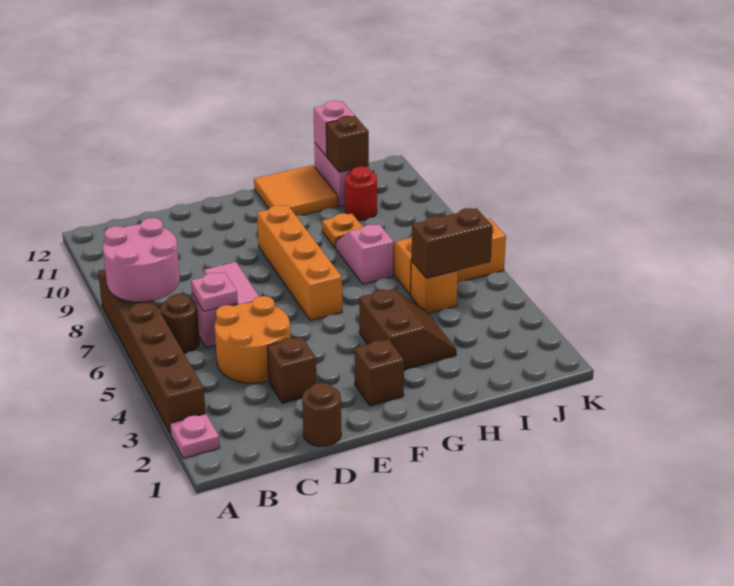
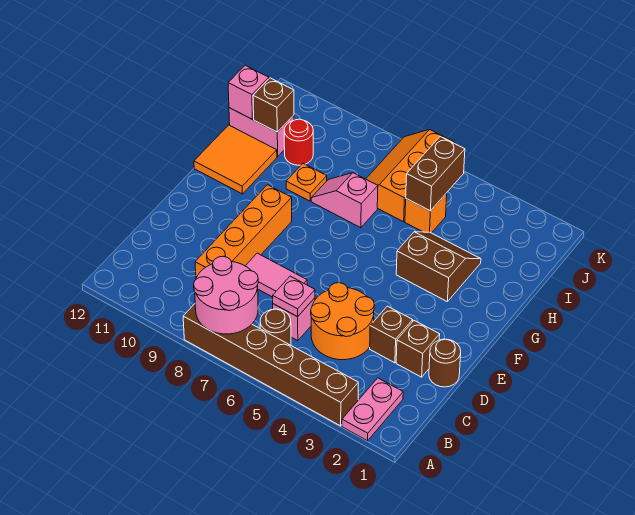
pink plate A2 level 1 -> pink plate A2:B2 level 1
brown brick F2 level 1 -> brown brick D2 level 1
orange brick F6:F9 level 1 -> orange brick C9:F9 level 1

